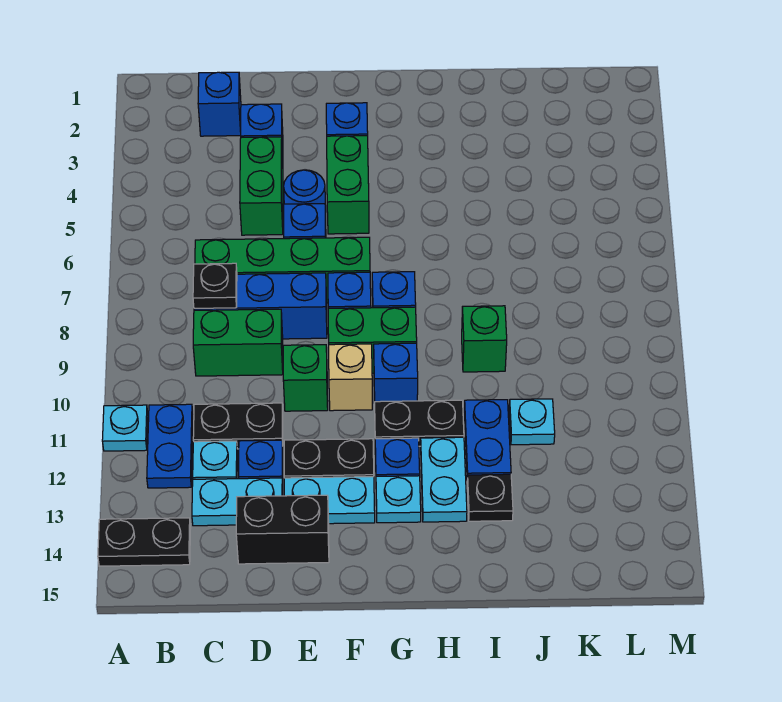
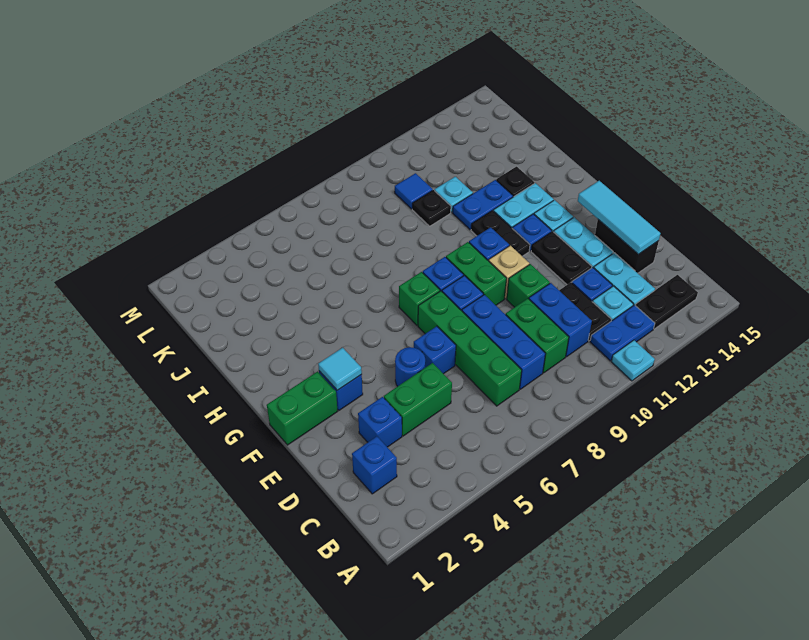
black plate A14:B14 level 1 -> black plate B13:B14 level 1
black plate C8 level 2 -> black plate J10 level 1
none -> blue brick C10:D10 level 1
none -> cyan tile D14:F14 level 2
none -> cyan tile F3 level 2
green brick F4:F5 level 1 -> green brick F1:F2 level 1
green brick I9 level 1 -> green brick G7 level 1
none -> blue tile K10 level 1

